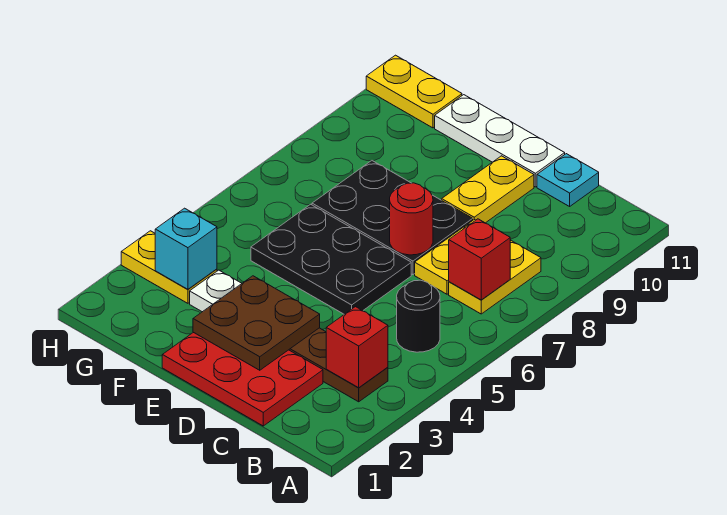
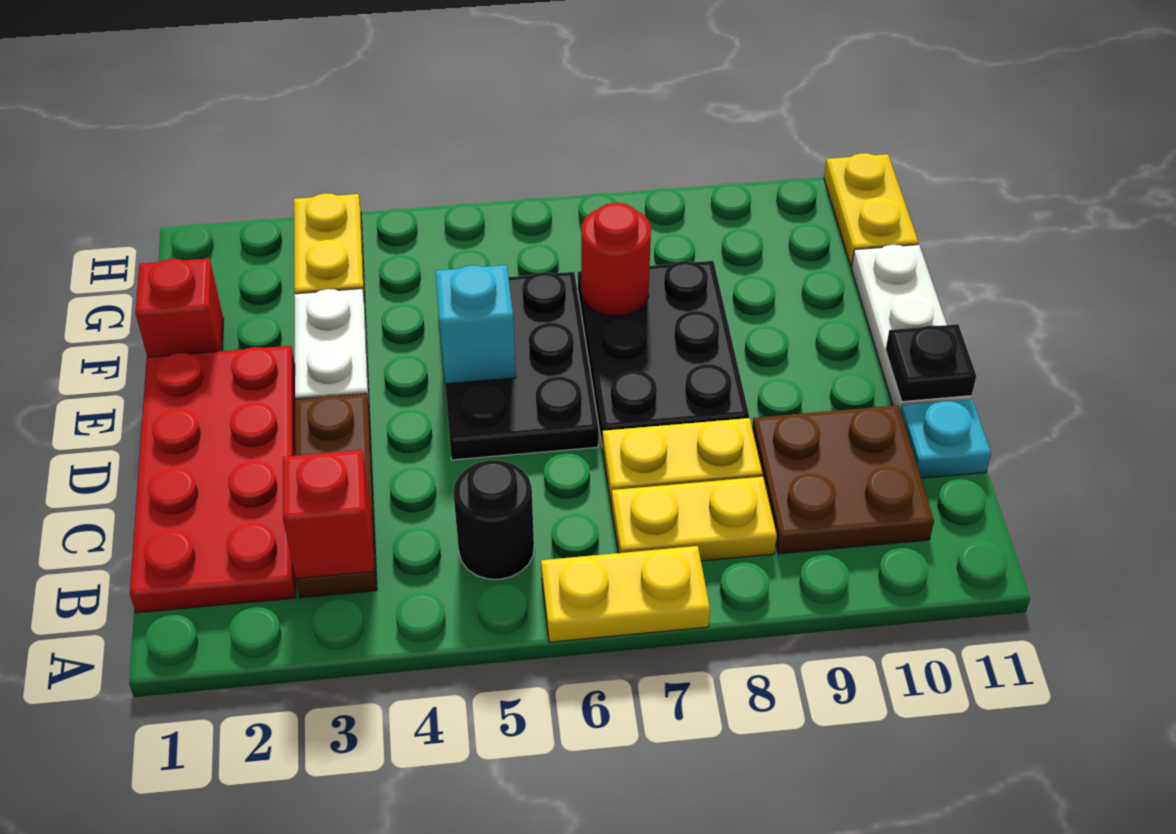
red brick B7 level 2 -> red brick F1 level 1
red plate C1:E2 level 1 -> red plate B1:E2 level 1
brown plate D2:E3 level 2 -> brown plate B9:C10 level 1
red round brick D7 level 2 -> red round brick F7 level 2
yellow plate D9:D10 level 1 -> yellow plate A6:A7 level 1
none -> black plate D11 level 2
cyan brick G3 level 2 -> cyan brick E5 level 2

